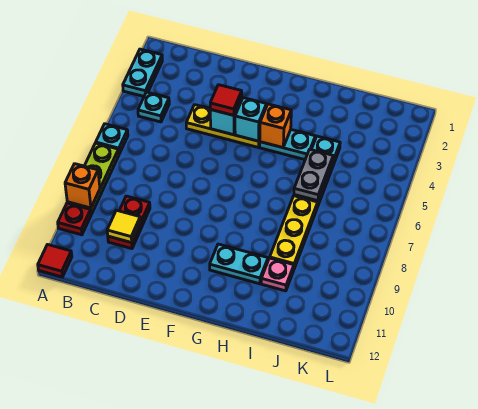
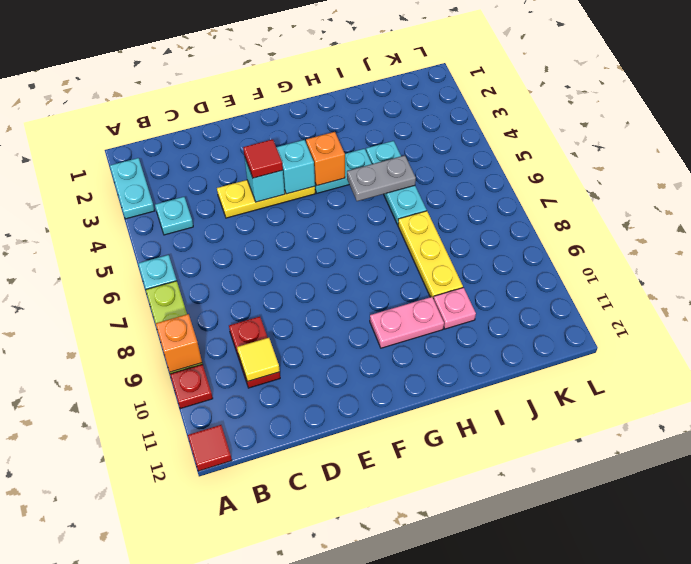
cyan plate G10:H10 level 1 -> pink plate G10:H10 level 1
grey plate I5:I6 level 2 -> grey plate H5:I5 level 2

